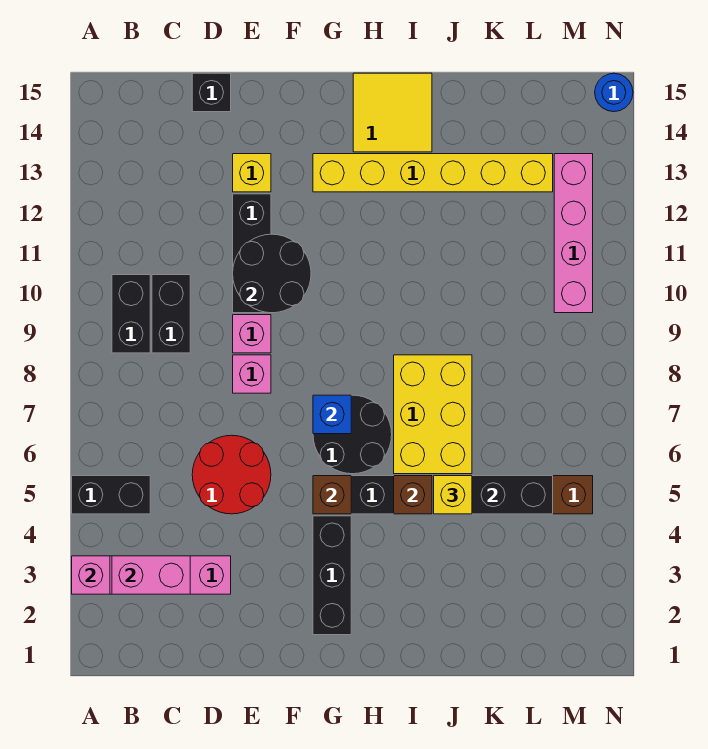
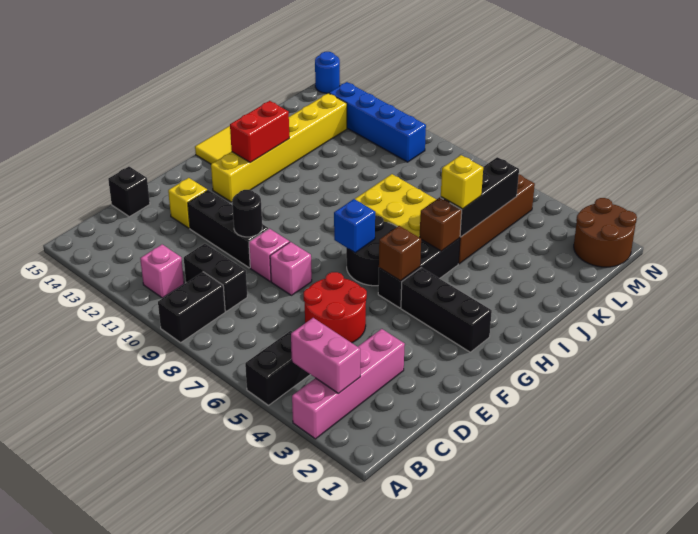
pink brick A3 level 2 -> pink brick B11 level 1
pink brick B3:C3 level 2 -> pink brick B3:B4 level 2
black brick B9:B10 level 1 -> black brick A9:B9 level 1
black round brick E10:F11 level 2 -> black round brick E10 level 2
none -> red brick H13:I13 level 2
none -> brown round brick M1:N2 level 1
pink brick M10:M13 level 1 -> blue brick M10:M13 level 1

